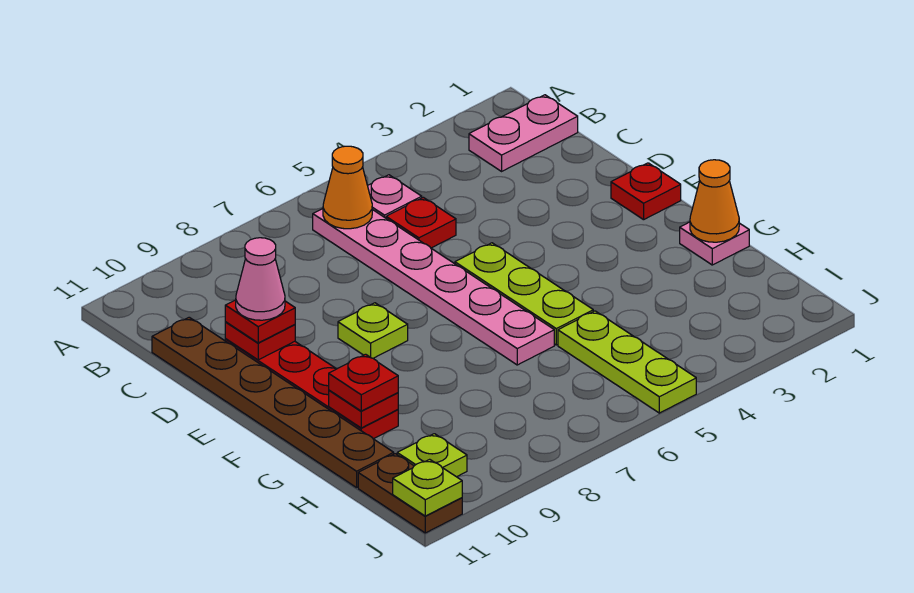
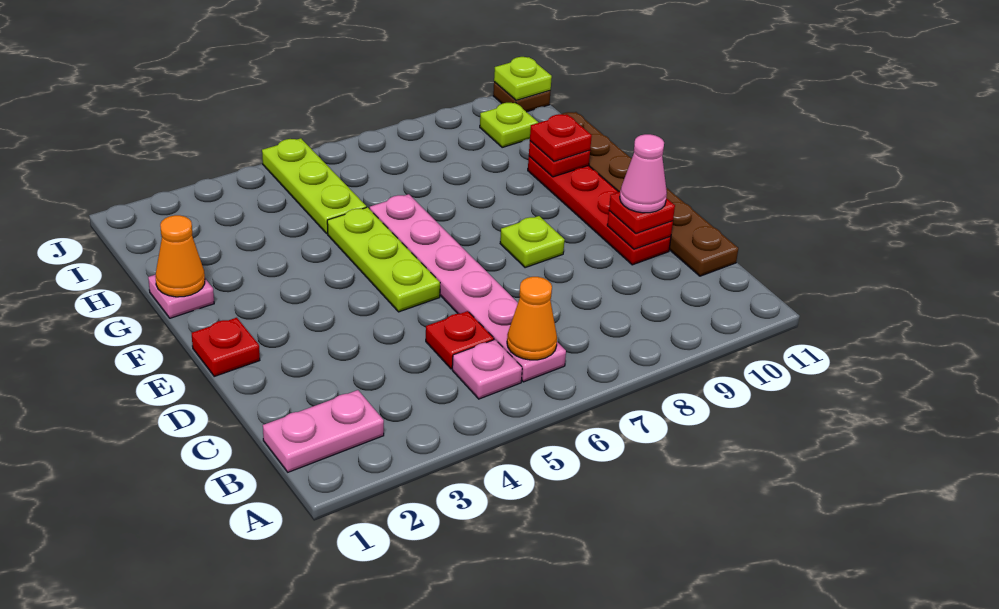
brown plate I11:J11 level 1 -> brown plate J11 level 1

